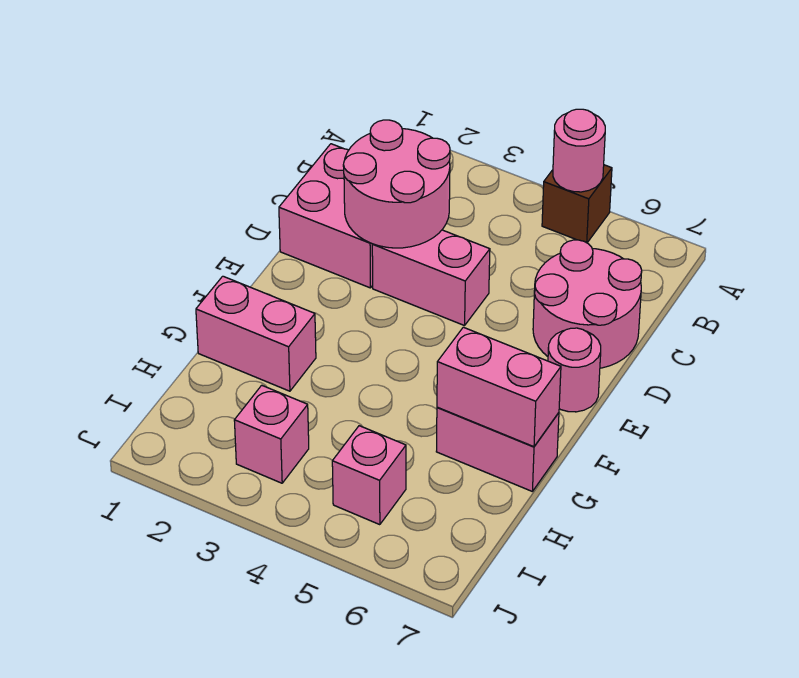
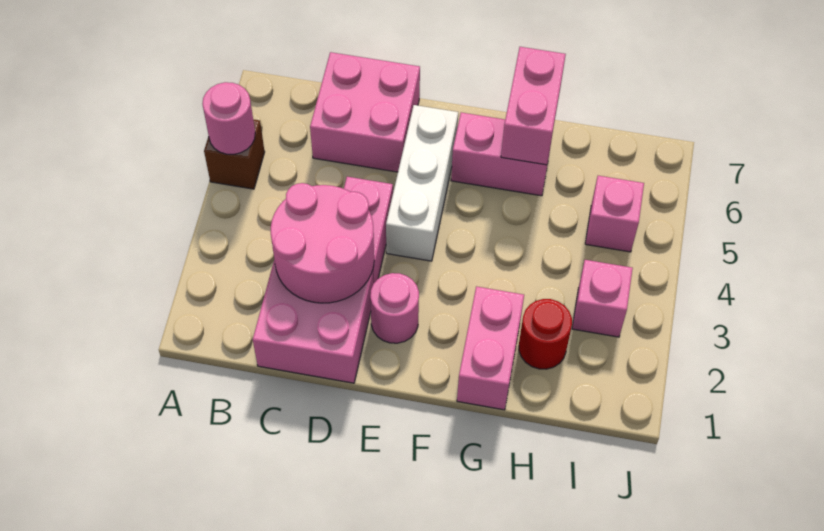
pink round brick C6:D7 level 1 -> pink brick C6:D7 level 1
none -> white brick E4:E6 level 1
pink round brick E7 level 1 -> pink round brick E2 level 1
pink brick G6:G7 level 1 -> pink brick F6:G6 level 1
none -> red round brick H2 level 1

